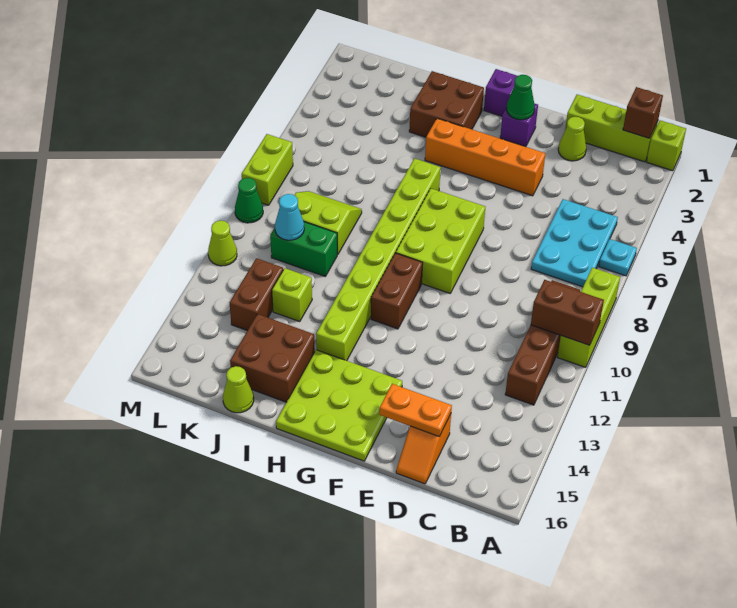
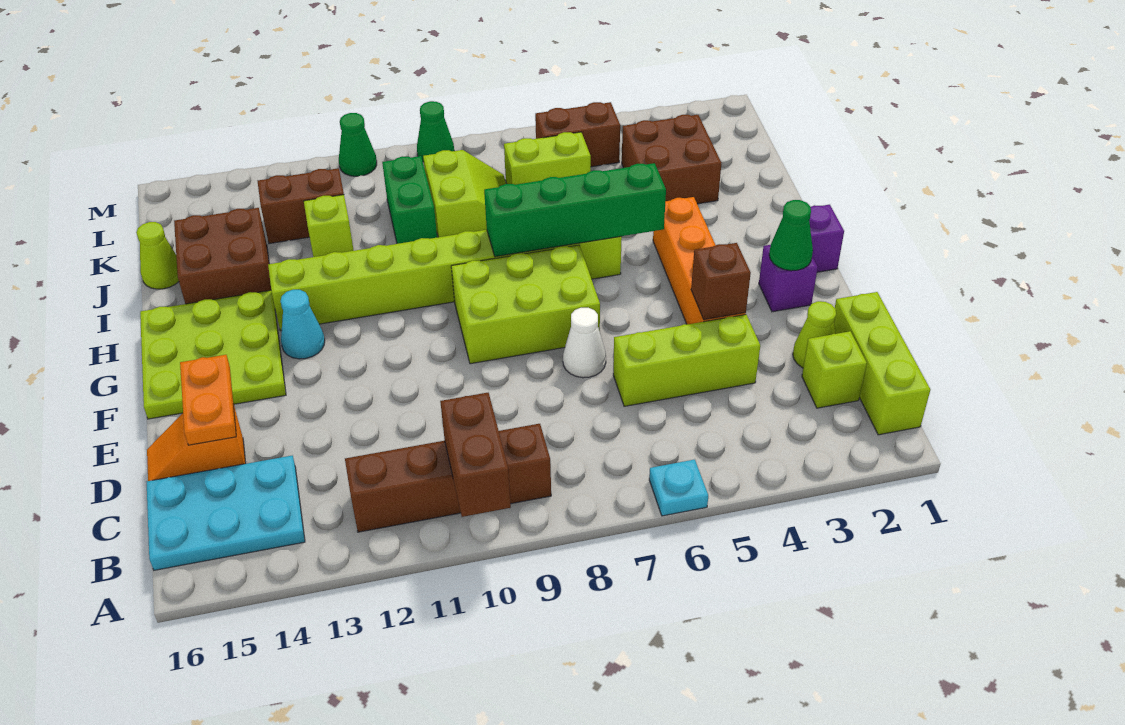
lime brick A1 level 1 -> lime brick C2 level 1
lime brick A8:A10 level 1 -> lime brick D4:D6 level 1
brown brick B1 level 2 -> brown brick E4 level 2
cyan plate B5:C7 level 1 -> cyan plate B14:C16 level 1
none -> white cone E7 level 1
brown brick G10:G11 level 1 -> brown brick L5:L6 level 1
brown brick H2:I3 level 1 -> brown brick J3:K4 level 1
none -> green brick H5:H8 level 2
cyan cone K10 level 2 -> cyan cone G13 level 1
lime brick M7:M8 level 1 -> lime brick K6:K7 level 1
lime cone M11 level 1 -> green cone M11 level 1

